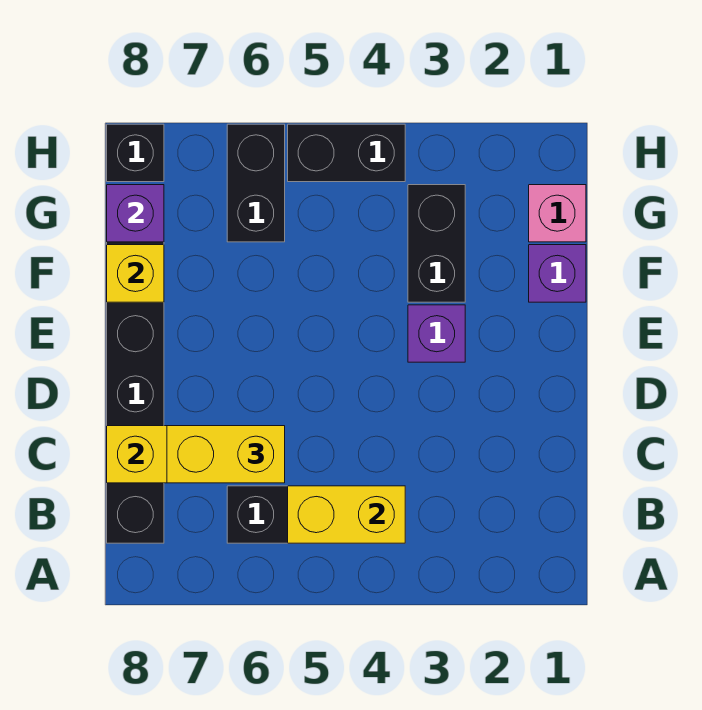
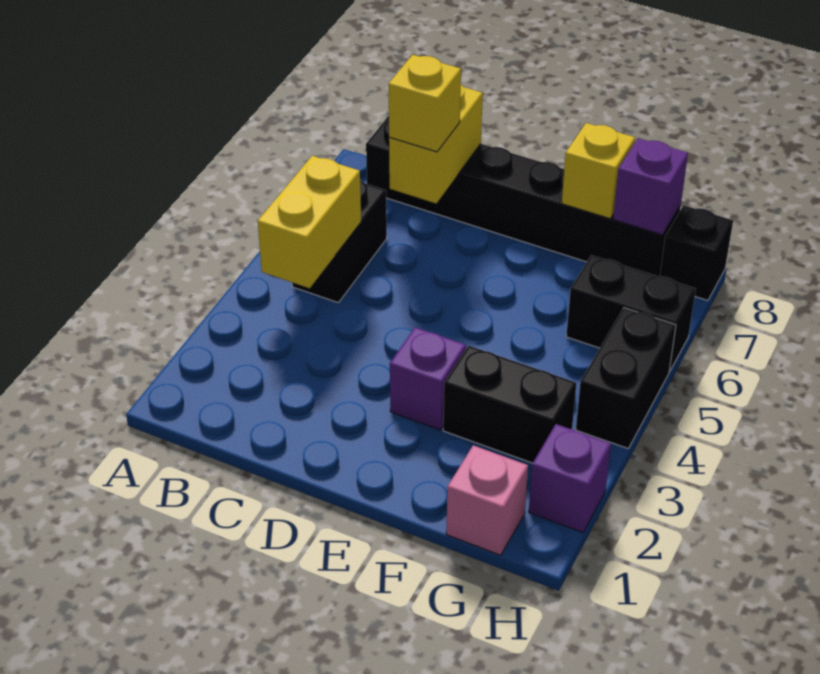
yellow brick C6:C7 level 3 -> yellow brick C7 level 3
purple brick F1 level 1 -> purple brick H2 level 1

